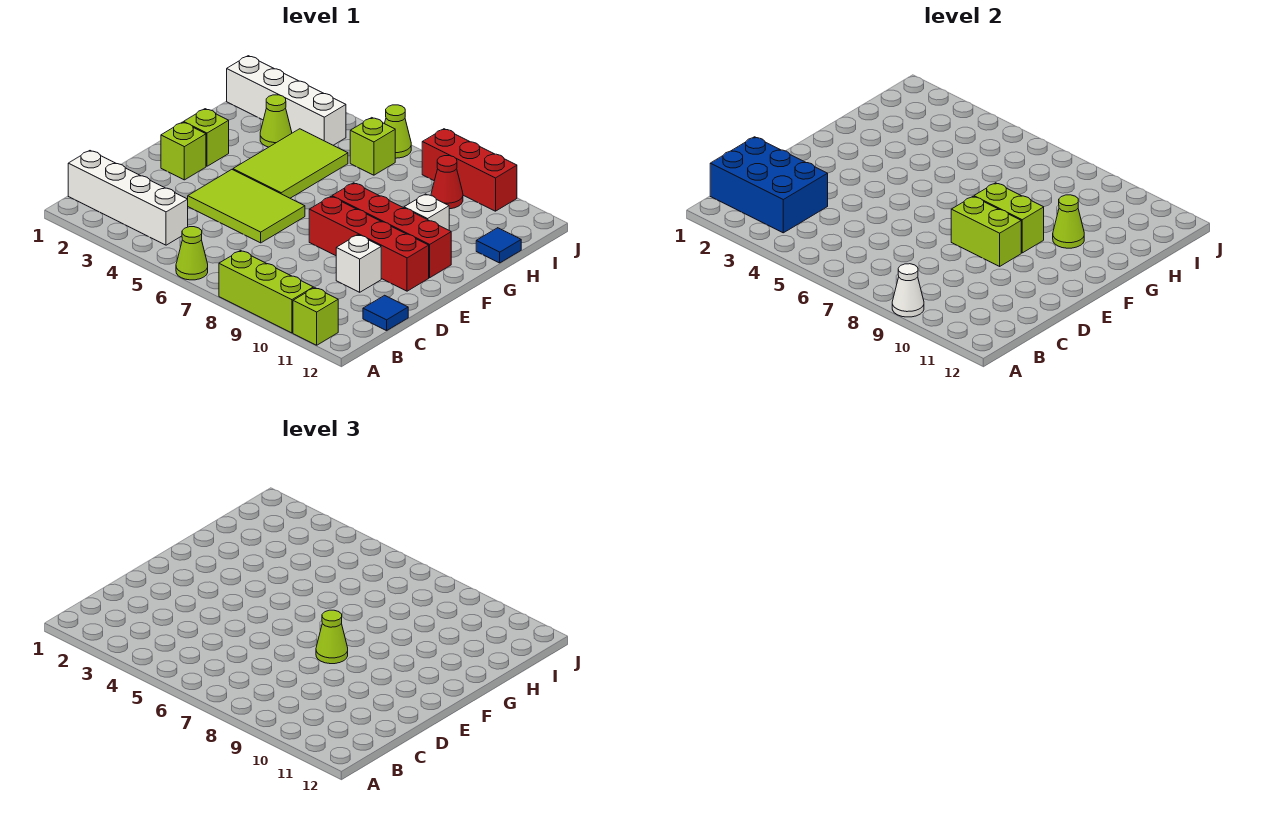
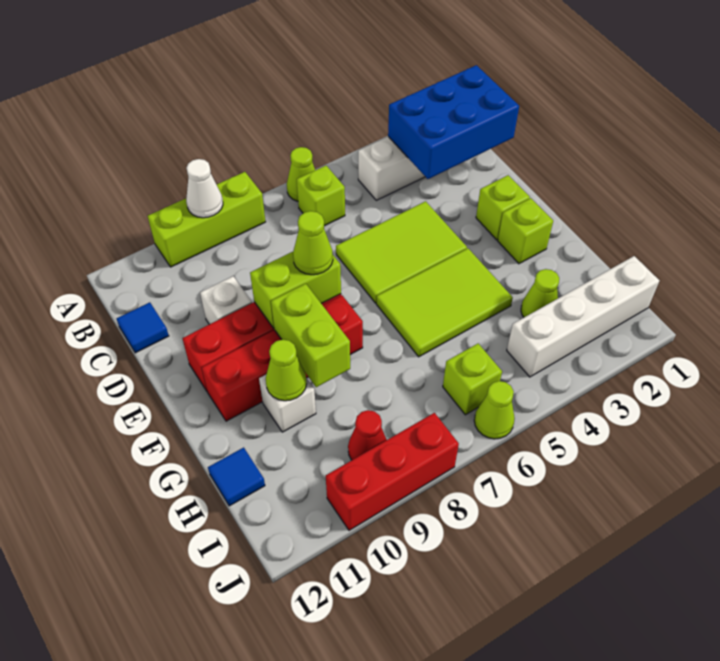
lime brick A11 level 1 -> lime brick B6 level 1
lime tile F4:H5 level 1 -> lime tile F4:G6 level 1
lime brick F8:F9 level 2 -> lime brick F9:G9 level 2

